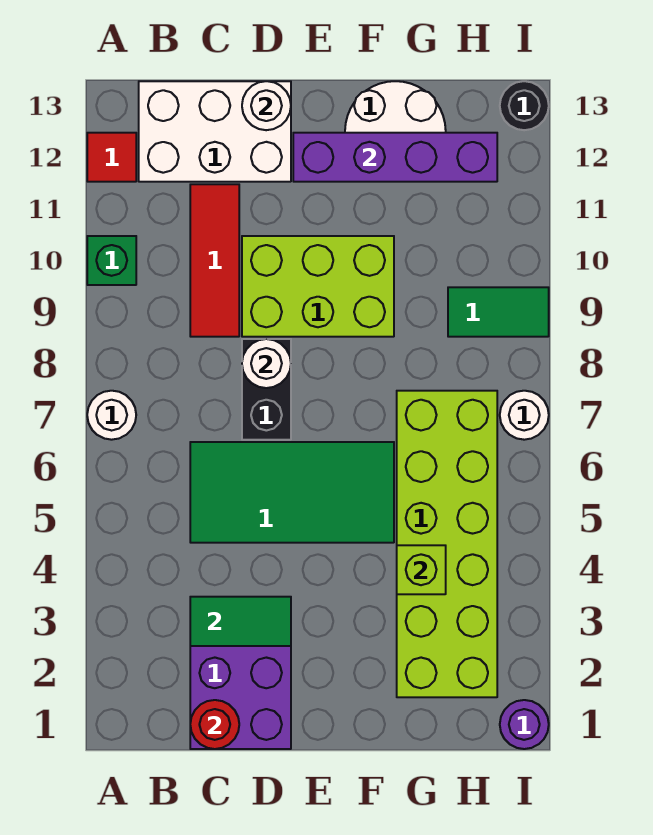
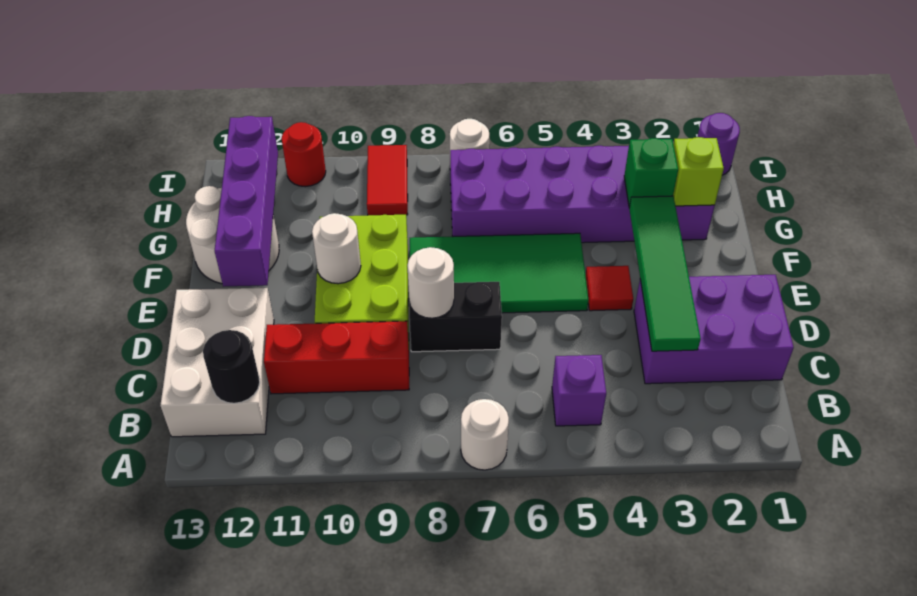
green brick A10 level 1 -> green brick G3 level 2
red tile A12 level 1 -> red tile E4 level 1
none -> purple brick B5 level 1
red round brick C1 level 2 -> red round brick I11 level 1
green tile C3:D3 level 2 -> green tile C3:F3 level 2
green tile C5:F6 level 1 -> green tile E5:F8 level 1
red tile C9:C11 level 1 -> red brick C9:C11 level 1
white round brick D13 level 2 -> white round brick E10 level 2
lime brick G2:H7 level 1 -> purple brick G2:H7 level 1
lime brick G4 level 2 -> lime brick G2 level 2
green tile H9:I9 level 1 -> red tile H9:I9 level 1
black round brick I13 level 1 -> black round brick B12 level 2

